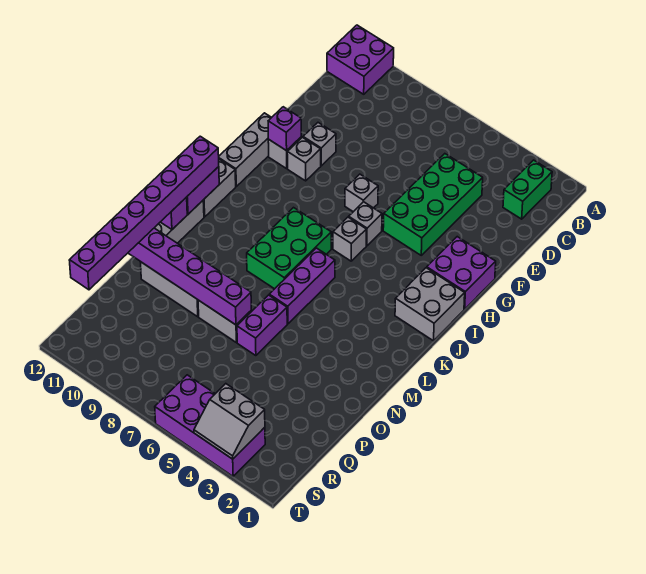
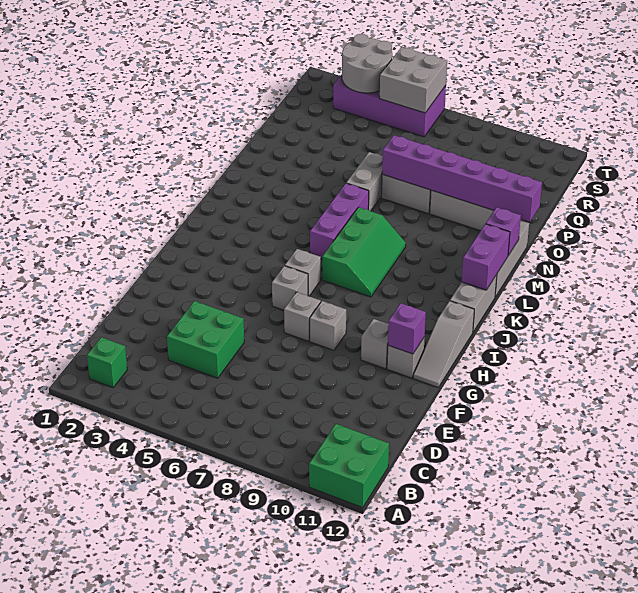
purple brick A11:B12 level 1 -> green brick A11:B12 level 1
green brick B2:C2 level 1 -> green brick B2 level 1
green brick D4:G5 level 1 -> green brick D4:E5 level 1
grey brick F10 level 1 -> grey brick G8 level 1
purple brick G1:H2 level 1 -> none
grey brick G12:I12 level 1 -> grey slope G12:I12 level 1 top I
grey brick I1:J2 level 1 -> grey brick S5:T6 level 2
green brick J7:L8 level 1 -> green slope J7:L8 level 1 top 7
purple brick K12:R12 level 3 -> none
purple brick N6:O6 level 1 -> grey brick N6:O6 level 1
grey slope S3:T4 level 2 top S -> grey round brick S3:T4 level 2

